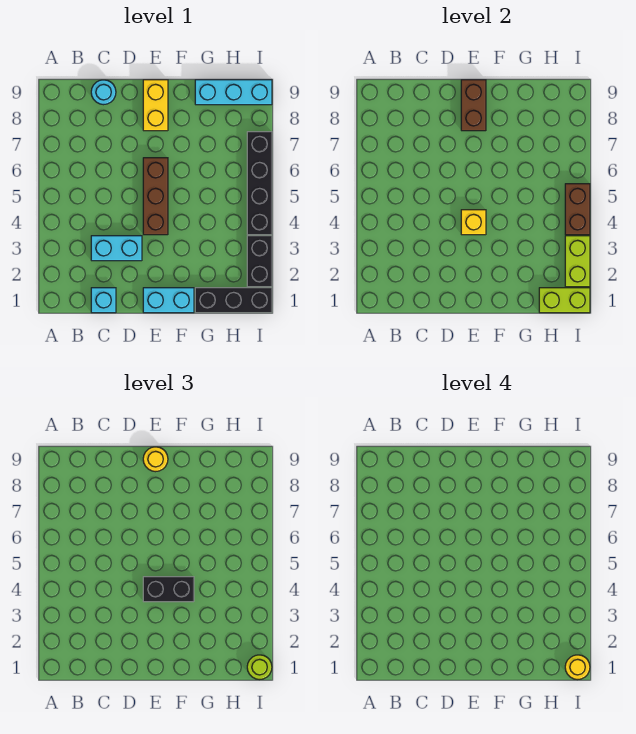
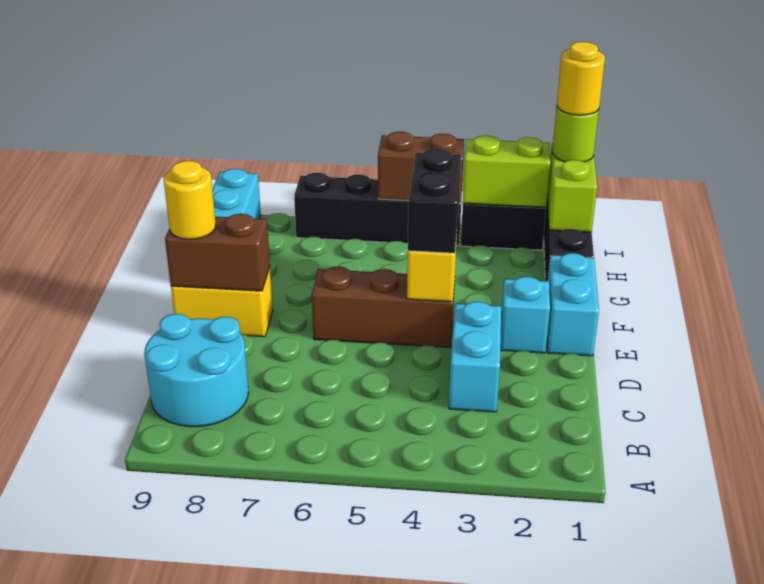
cyan brick C1 level 1 -> cyan brick E2 level 1
cyan round brick C9 level 1 -> cyan round brick B8:C9 level 1

